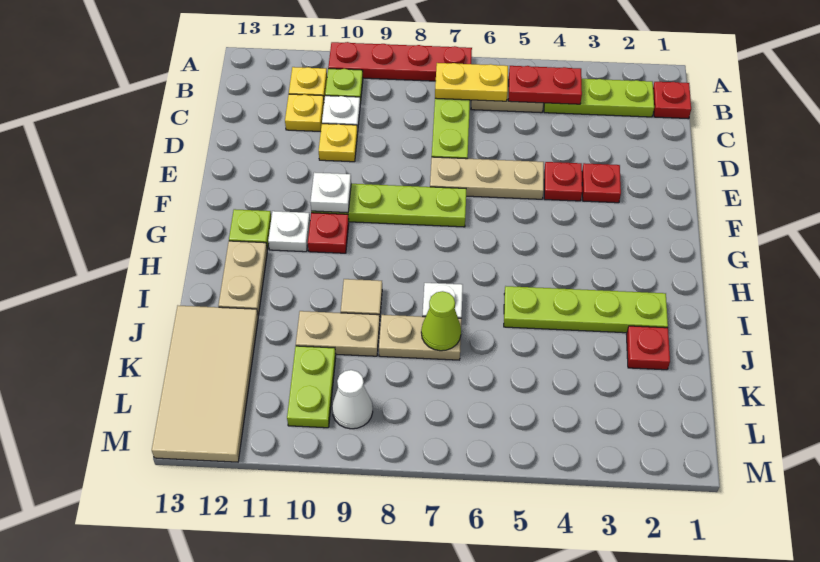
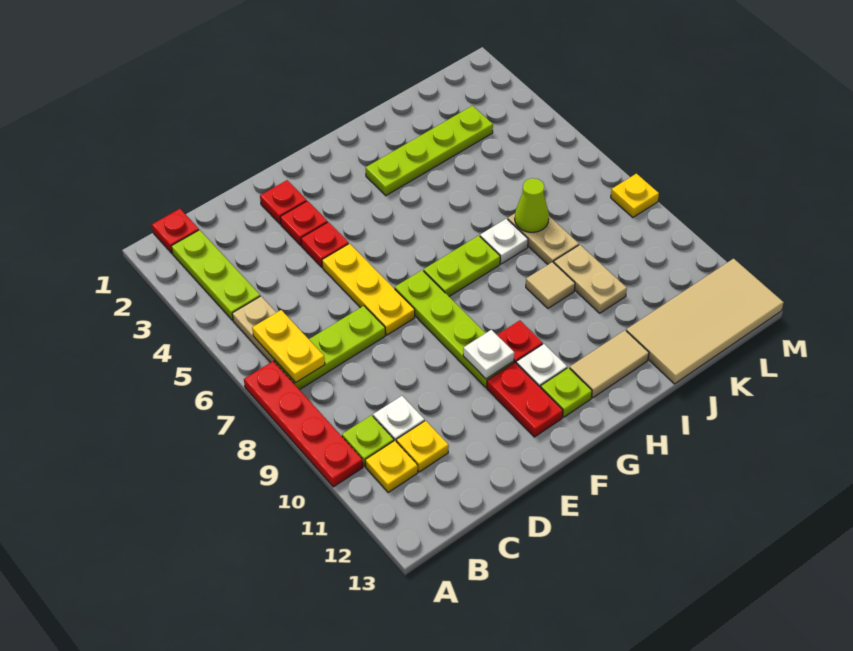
red plate B4:B5 level 2 -> red plate F11:F12 level 1
yellow plate D10 level 1 -> yellow plate M8 level 1
tan plate E5:E7 level 1 -> yellow plate E5:E7 level 1
tan plate H12:I12 level 1 -> tan tile H12:I12 level 1
lime plate I2:I5 level 1 -> lime plate H3:K3 level 1
red plate J2 level 1 -> red plate E2 level 1
lime plate K10:L10 level 1 -> lime plate G7:H7 level 1
white cone L9 level 1 -> none

